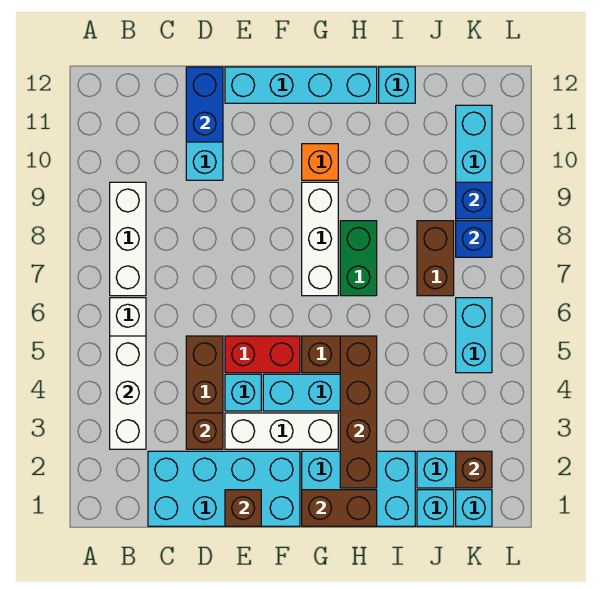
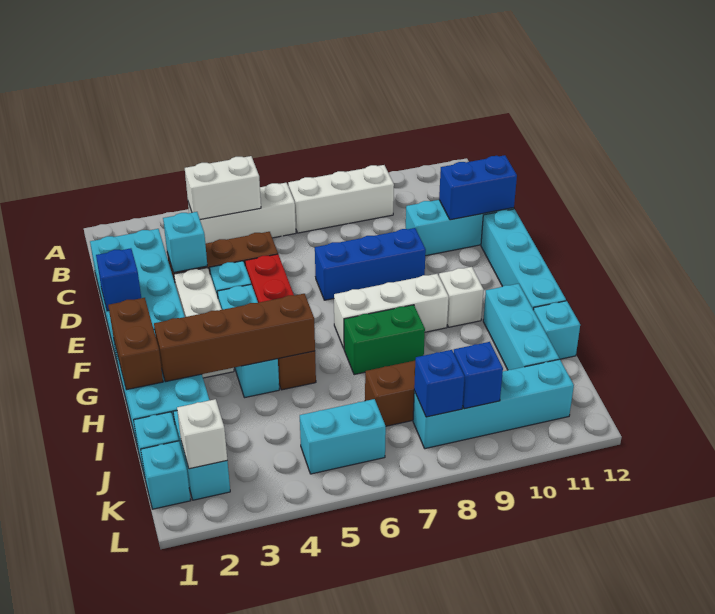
white brick B3:B5 level 2 -> white brick B4:B5 level 2
brown brick D3 level 2 -> cyan brick D3 level 2
brown brick E1 level 2 -> blue brick E1 level 2
none -> blue brick E7:E9 level 1
orange brick G10 level 1 -> white brick G10 level 1
none -> cyan brick H11:J11 level 1
brown brick K2 level 2 -> white brick K2 level 2

